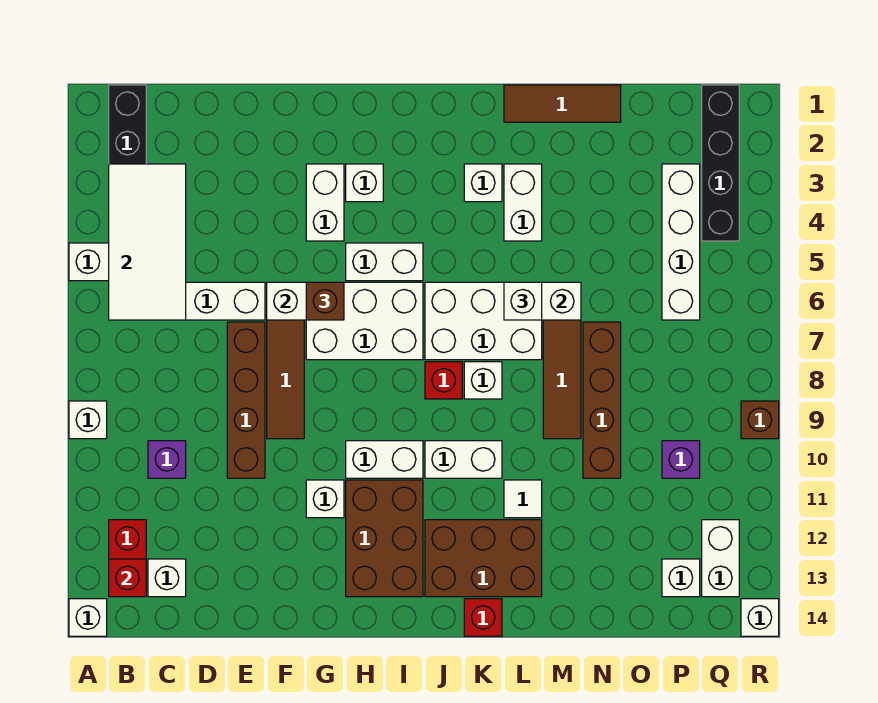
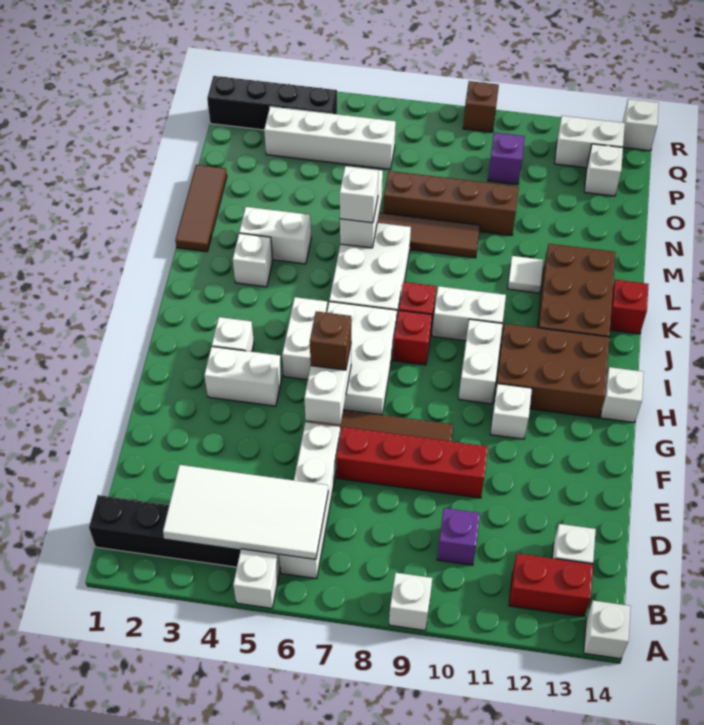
red brick B13 level 2 -> red brick I8 level 1
brown brick E7:E10 level 1 -> red brick E7:E10 level 1
white brick J10:K10 level 1 -> white brick J9:J10 level 1
white brick K8 level 1 -> white brick H14 level 1

